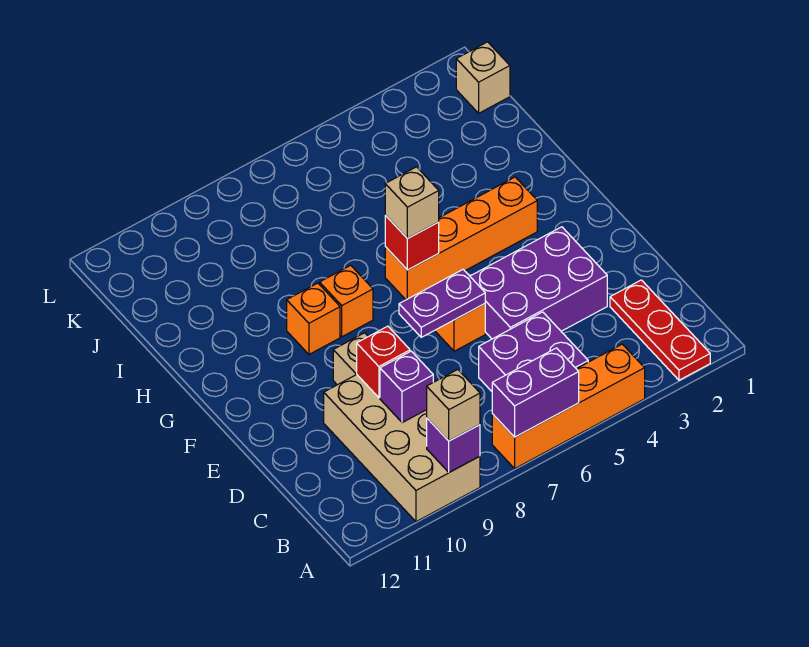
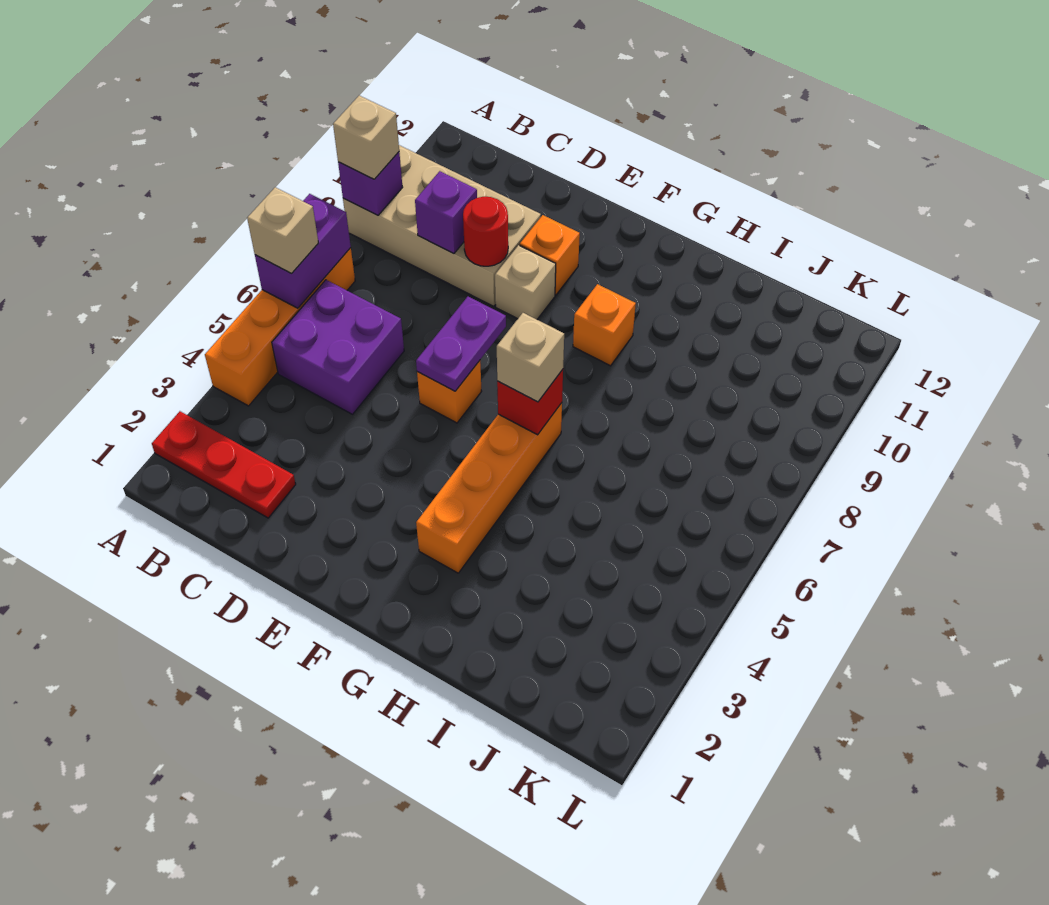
purple brick D3:E5 level 1 -> none
red brick D9 level 2 -> red round brick D9 level 2
orange brick G8 level 1 -> orange brick E10 level 1
tan brick K1 level 1 -> tan brick A6 level 3

